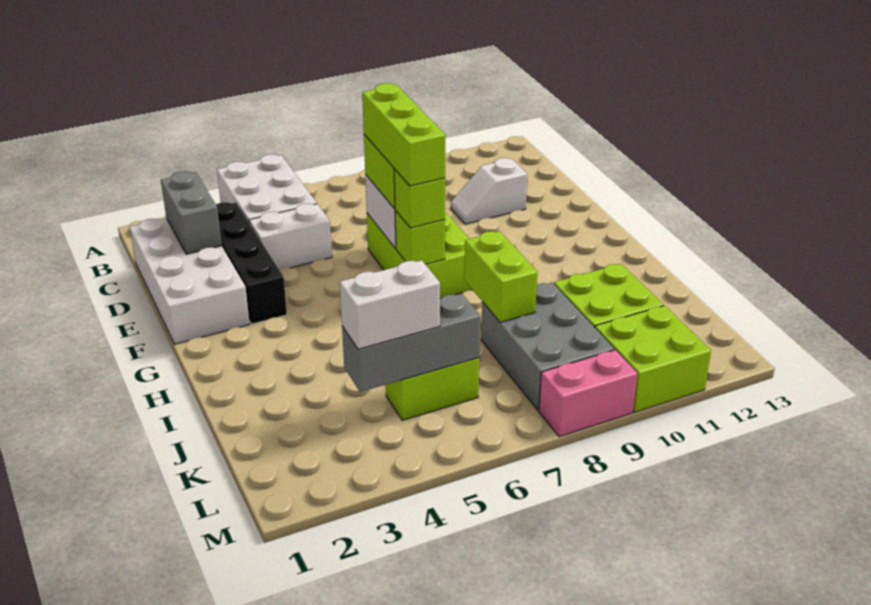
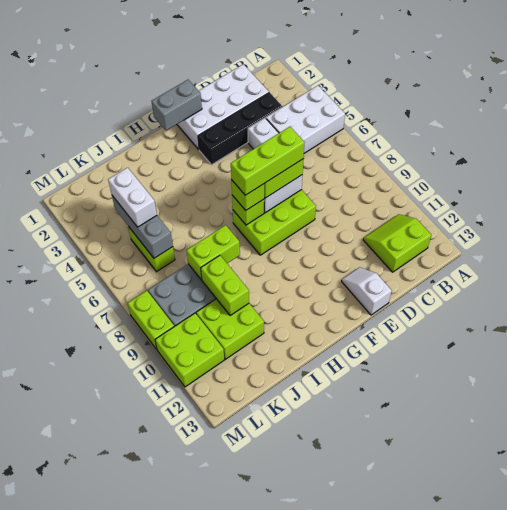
none -> lime slope B11:C12 level 1 top 12
grey brick C2:D2 level 2 -> grey brick F1:G1 level 2
white slope D10:D11 level 1 top 11 -> white slope E12:E13 level 1 top 13
none -> lime brick J9:J10 level 2
pink brick M8:M9 level 1 -> lime brick M8:M9 level 1

